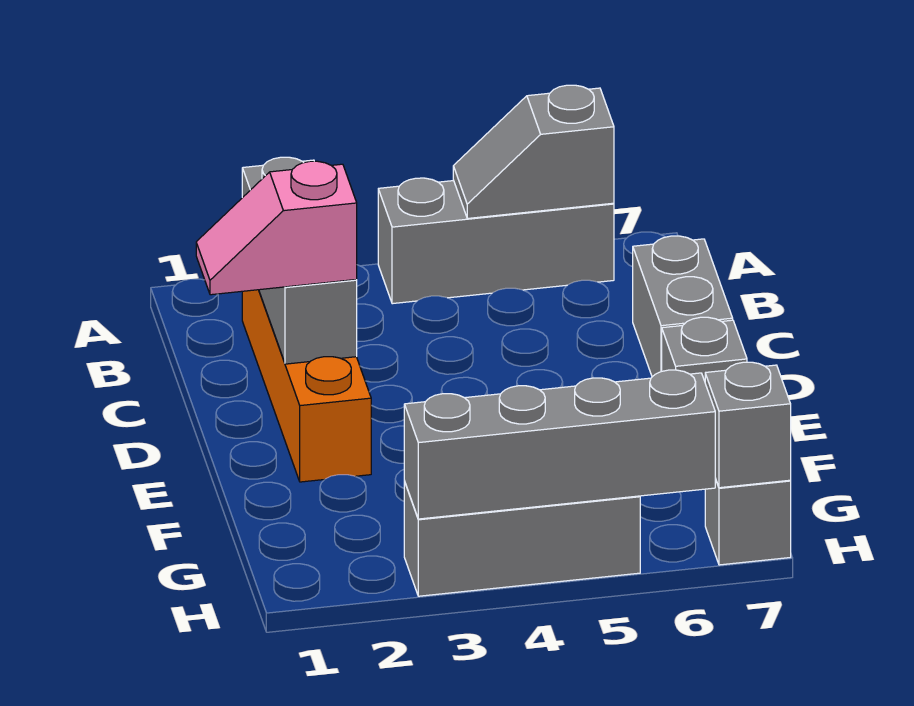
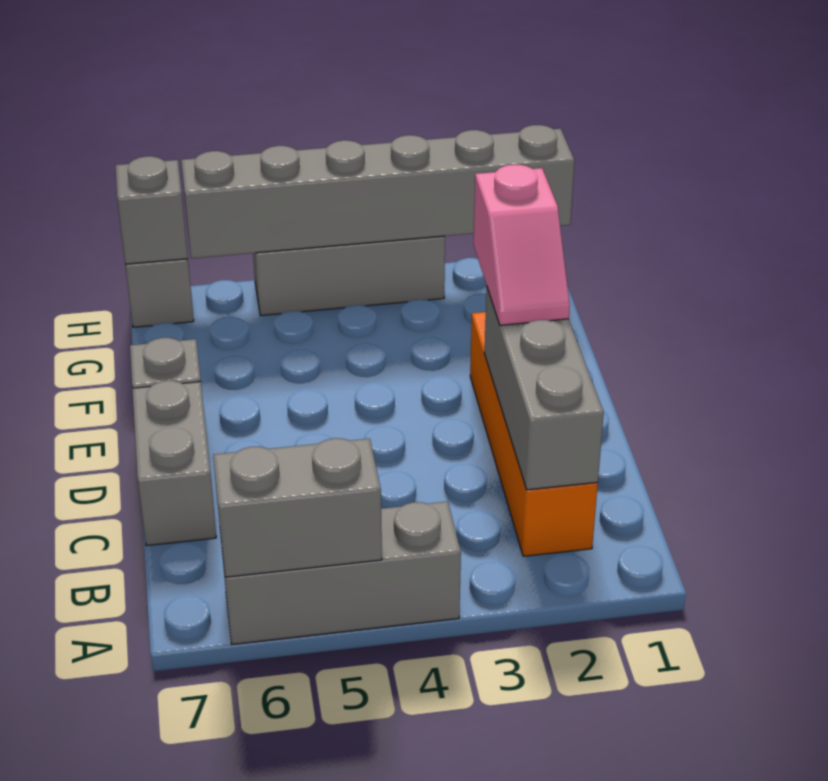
grey slope A5:A6 level 2 top 6 -> grey brick A5:A6 level 2
pink slope D1:D2 level 3 top 2 -> pink slope D2:E2 level 3 top E
grey brick H3:H6 level 2 -> grey brick H1:H6 level 2

